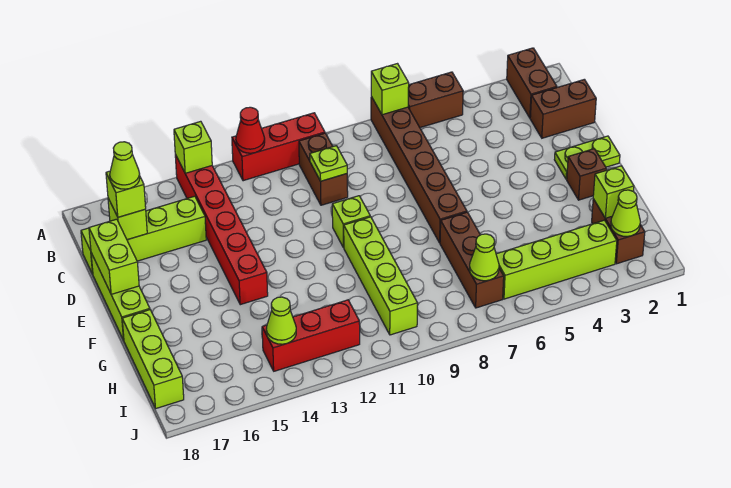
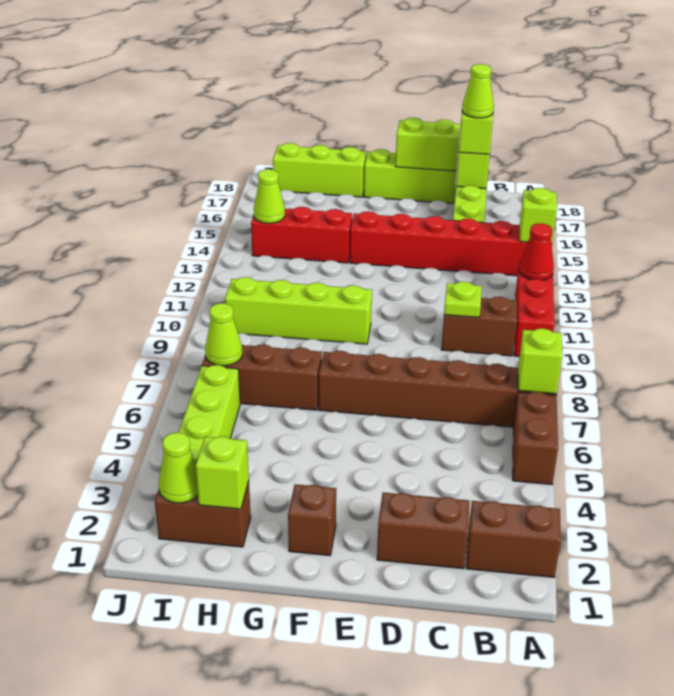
brown brick C1:C2 level 1 -> brown brick C2:D2 level 1
lime plate E1:E2 level 1 -> none
lime brick E10 level 1 -> none
red brick I12:I14 level 1 -> red brick G14:I14 level 1

